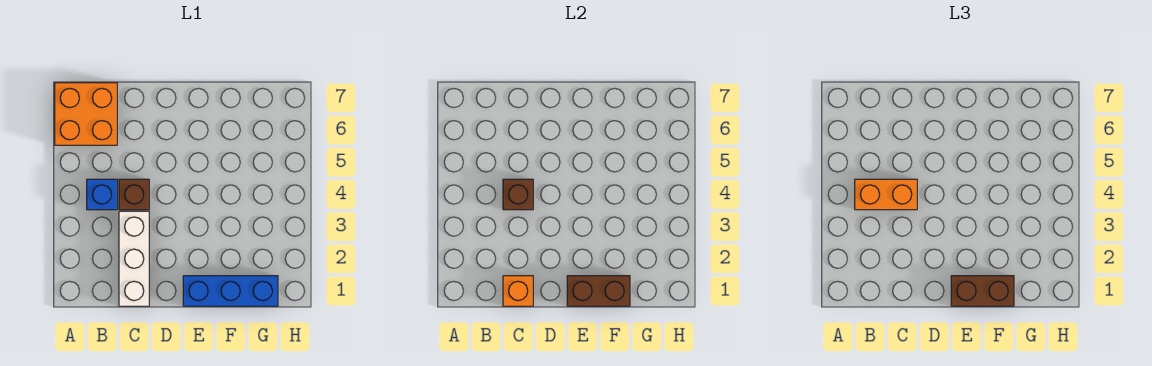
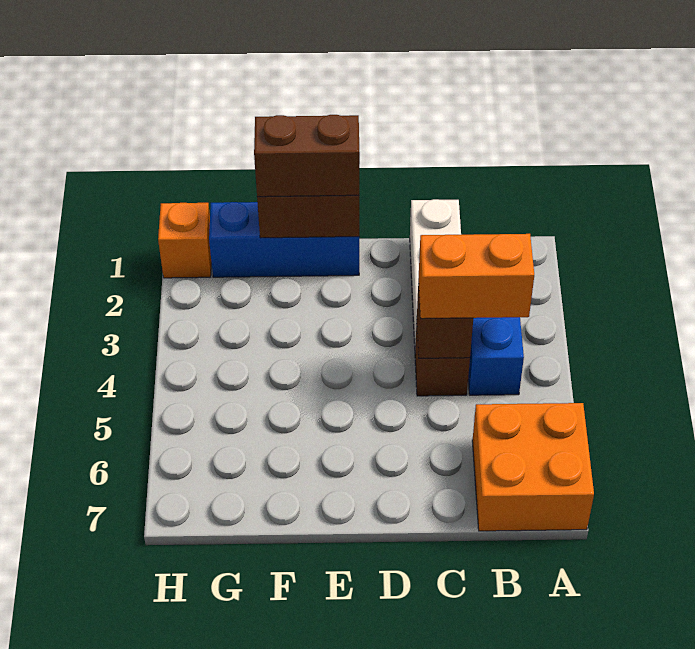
orange brick C1 level 2 -> orange brick H1 level 1

